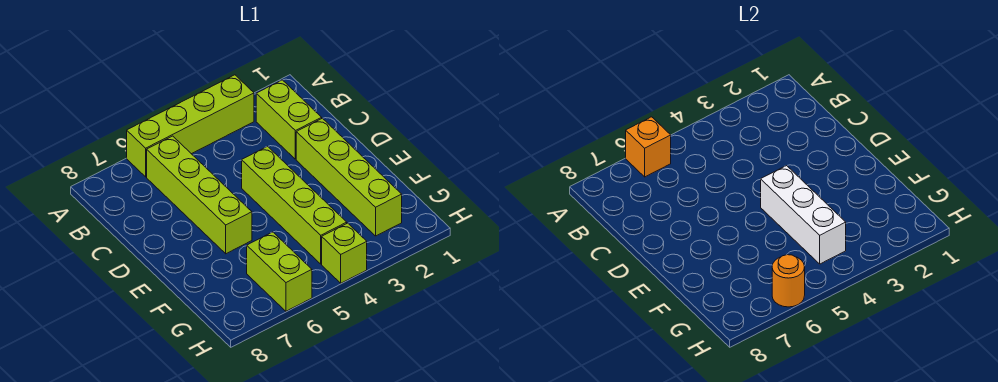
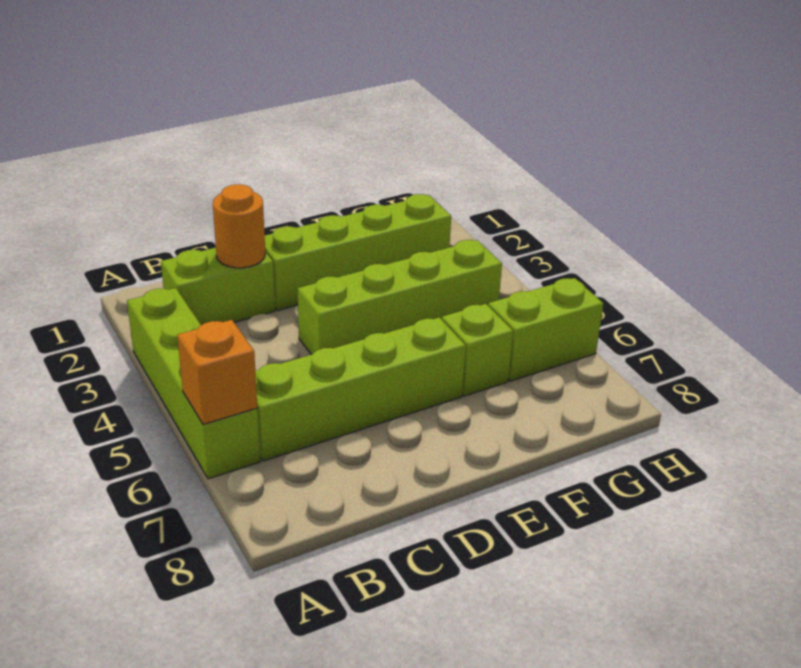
white brick E4:G4 level 2 -> none
lime brick H4 level 1 -> lime brick F6 level 1
orange round brick H6 level 2 -> orange round brick C2 level 2

